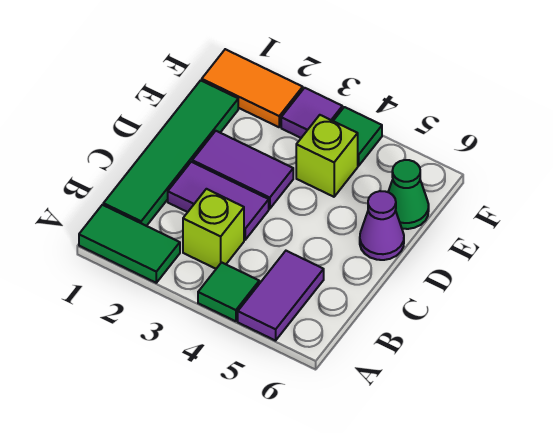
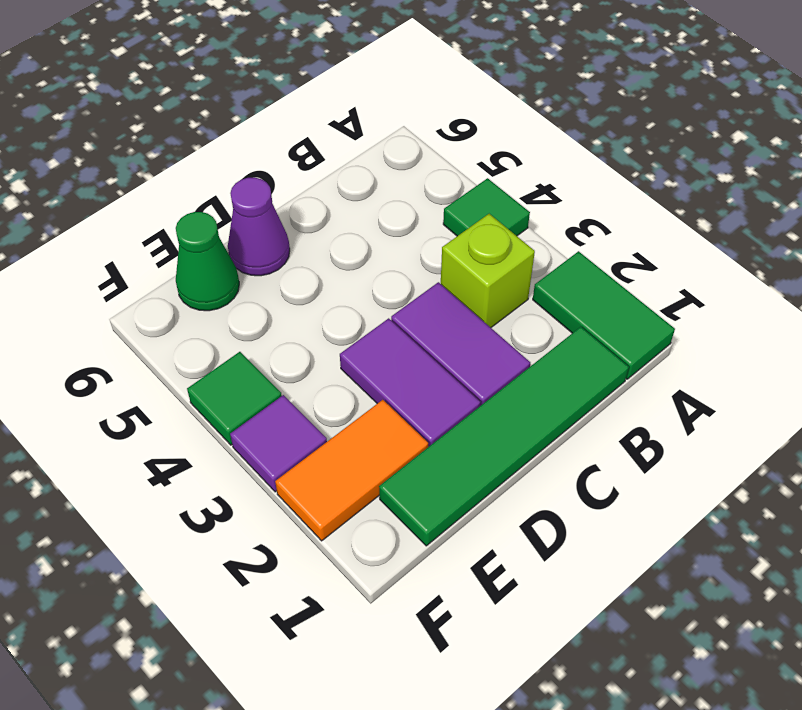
purple tile A5:B5 level 1 -> none
lime brick E4 level 1 -> none
orange tile F1:F2 level 1 -> orange tile E2:F2 level 1

